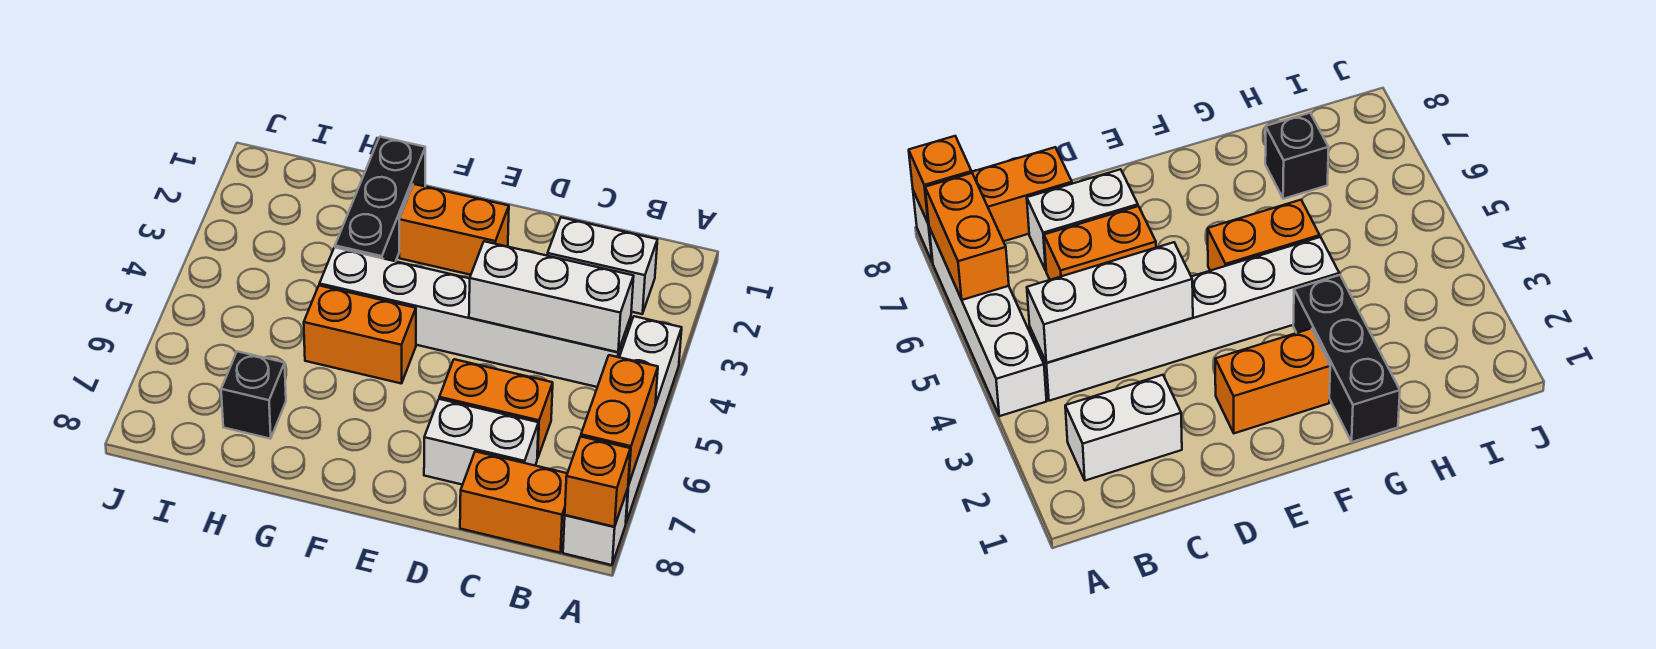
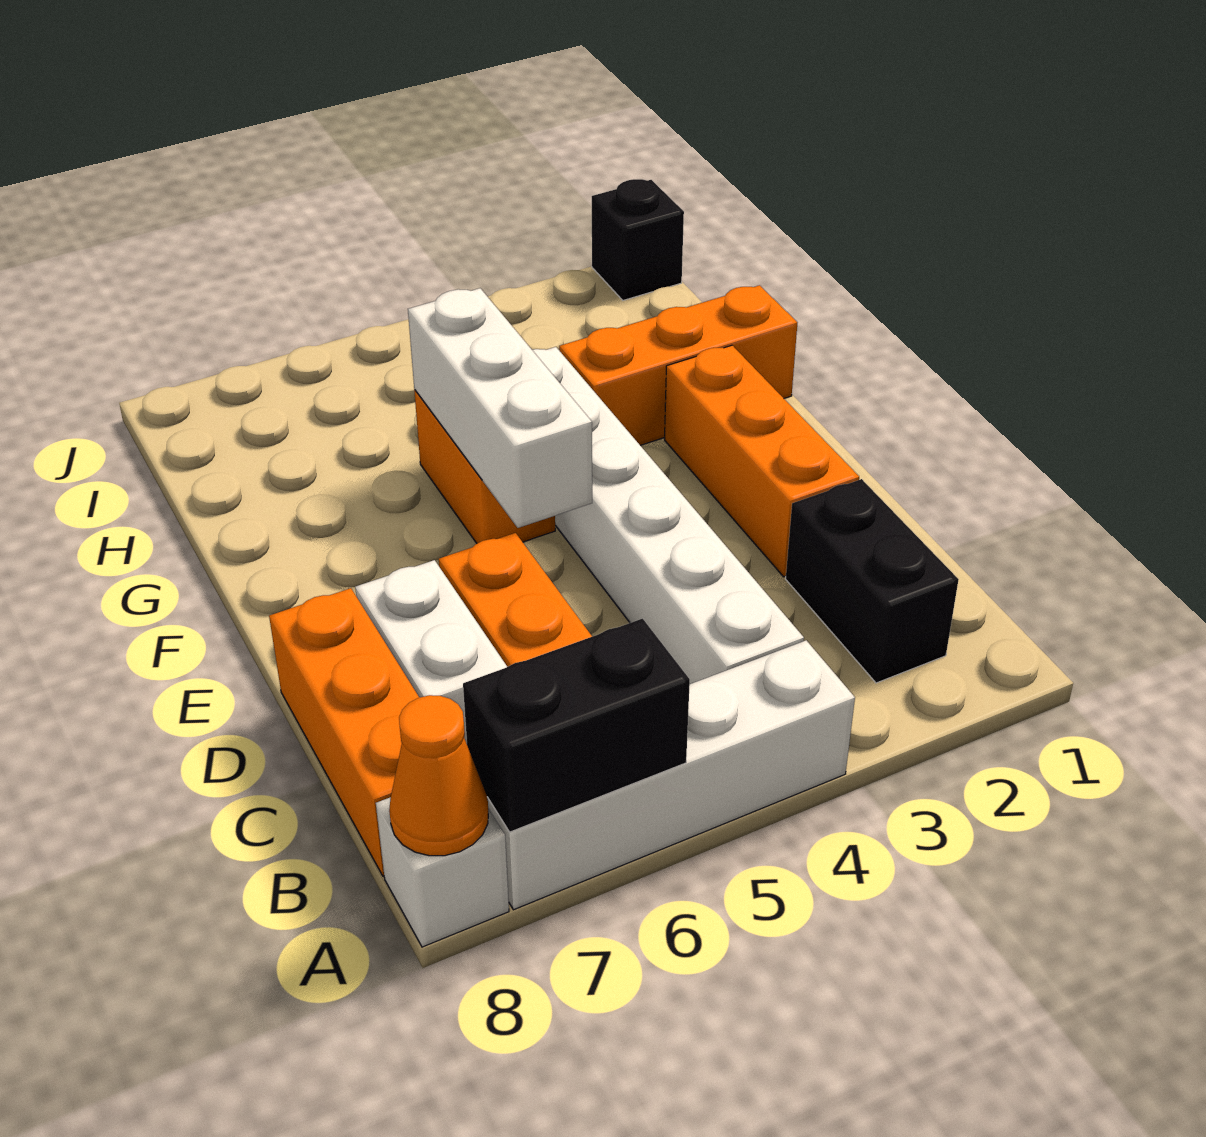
orange brick A6:A7 level 2 -> black brick A6:A7 level 2
orange brick A8 level 2 -> orange cone A8 level 2
white brick B2:C2 level 1 -> black brick B2:C2 level 1
white brick B4:D4 level 2 -> white brick E5:G5 level 2
orange brick B8:C8 level 1 -> orange brick B8:D8 level 1
orange brick E2:F2 level 1 -> orange brick D2:F2 level 1
black brick G1:G3 level 1 -> orange brick G1:G3 level 1
black brick H7 level 1 -> black brick J1 level 1

